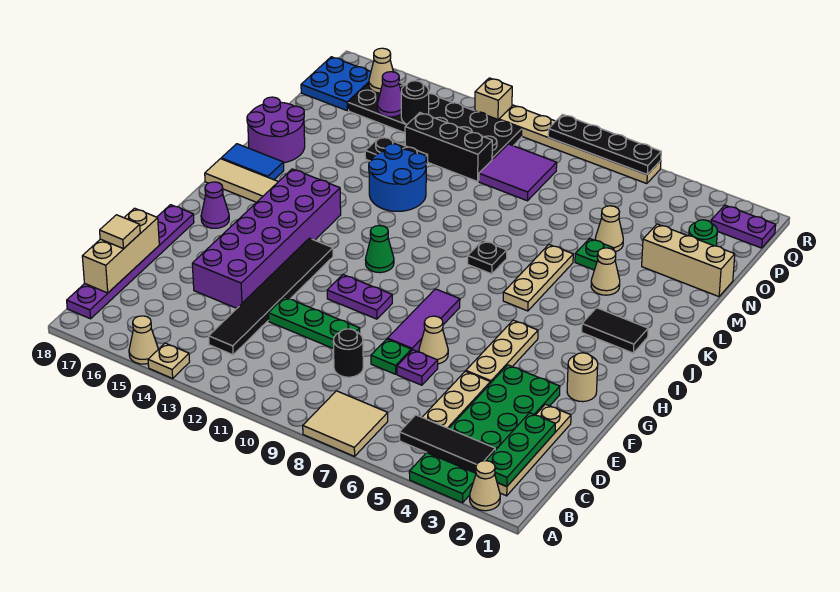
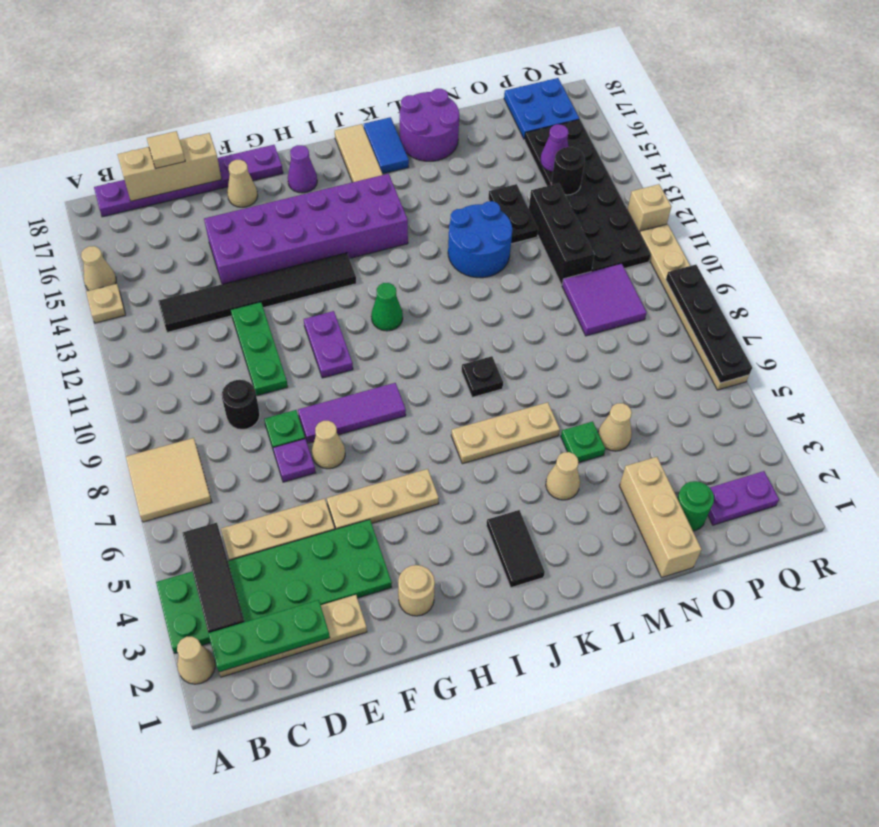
purple plate Q1:Q2 level 1 -> purple plate P2:Q2 level 1
tan cone Q16 level 2 -> tan cone F17 level 1

